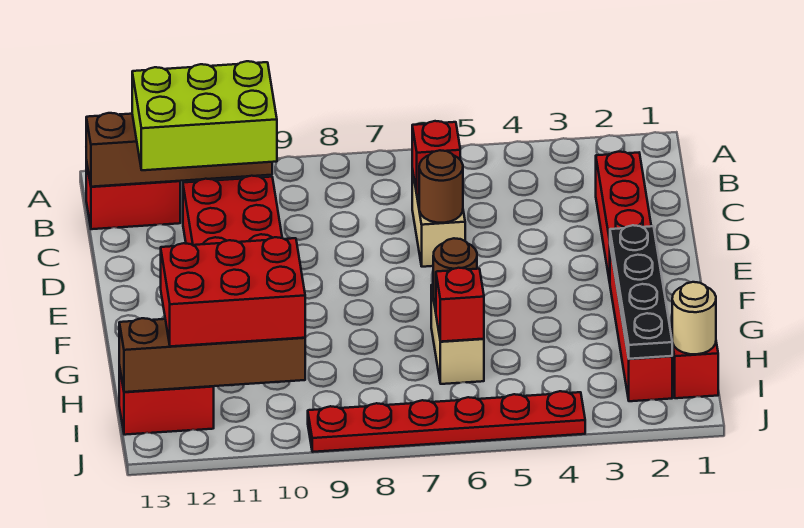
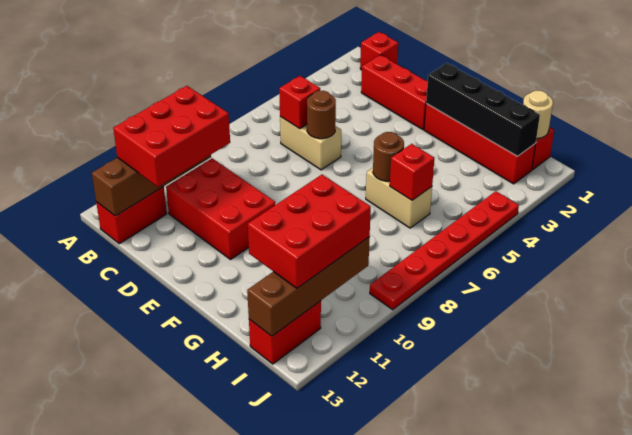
none -> red brick B1 level 1
lime brick B10:C12 level 3 -> red brick B10:C12 level 3
black plate F2:I2 level 2 -> black brick F2:I2 level 2

